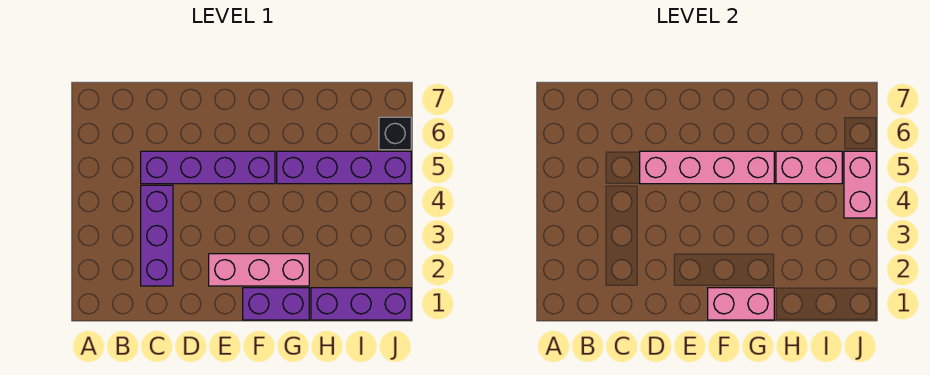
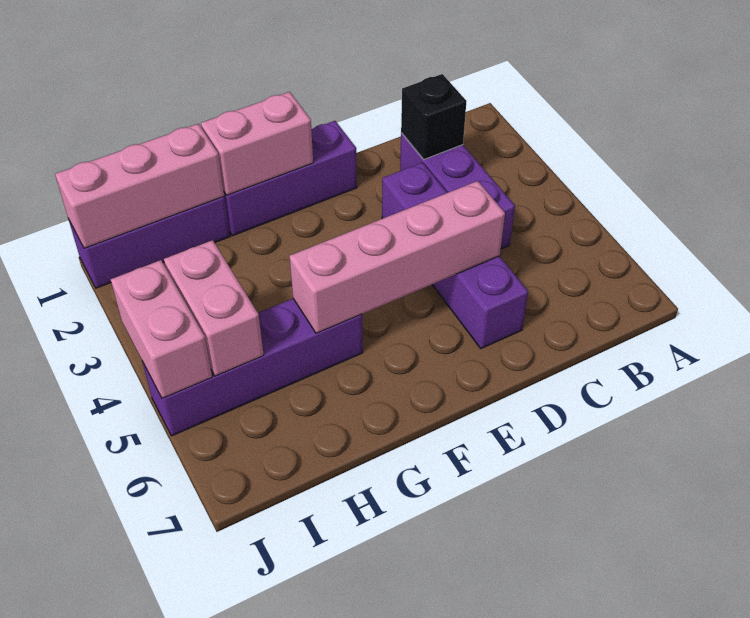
purple brick C5:F5 level 1 -> purple brick D3:D6 level 1
pink brick E2:G2 level 1 -> pink brick H1:J1 level 2
purple brick F1:G1 level 1 -> purple brick E1:G1 level 1
pink brick H5:I5 level 2 -> pink brick I4:I5 level 2
black brick J6 level 1 -> black brick C2 level 2

